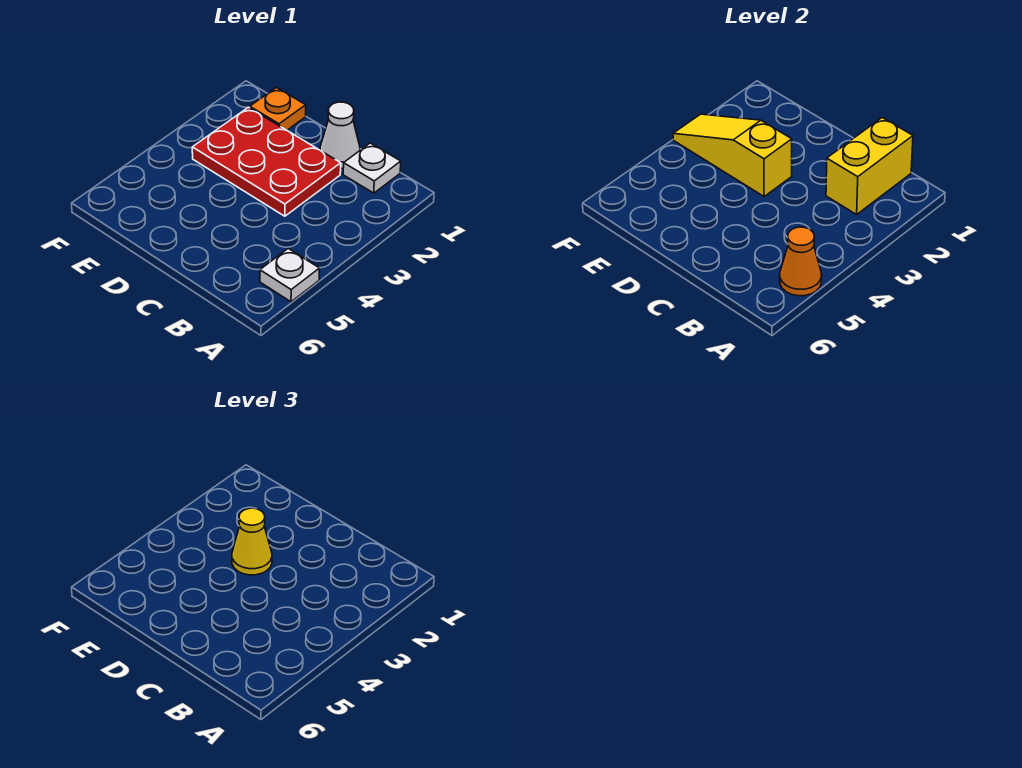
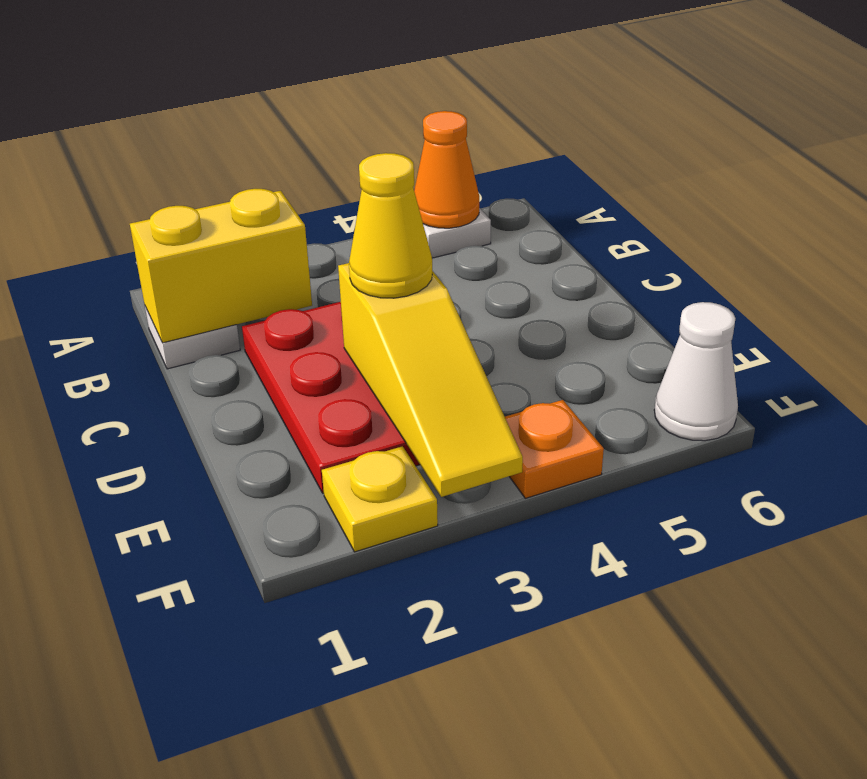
white cone C1 level 1 -> white cone F6 level 1
orange plate E1 level 1 -> orange plate F4 level 1
none -> yellow plate F2 level 1

